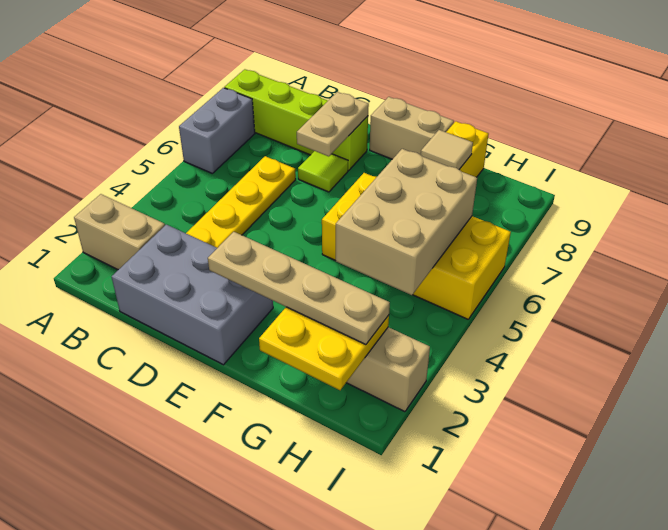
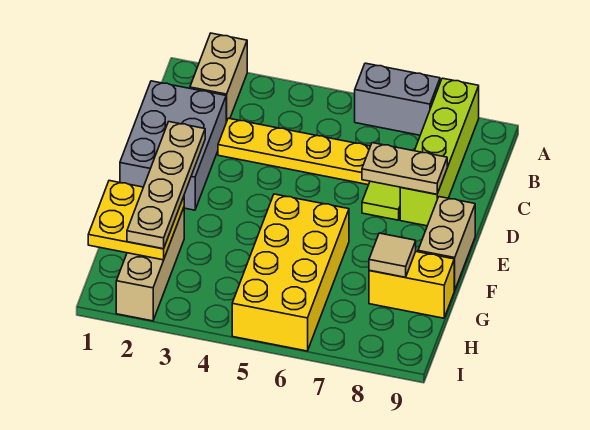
tan brick G4:H6 level 2 -> none

